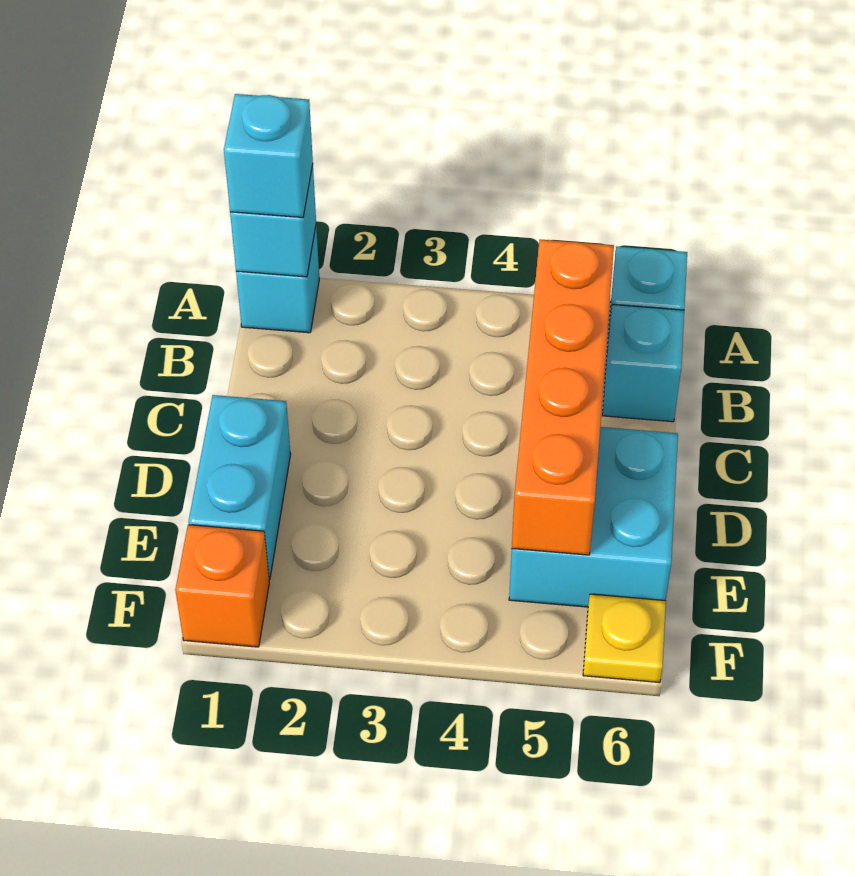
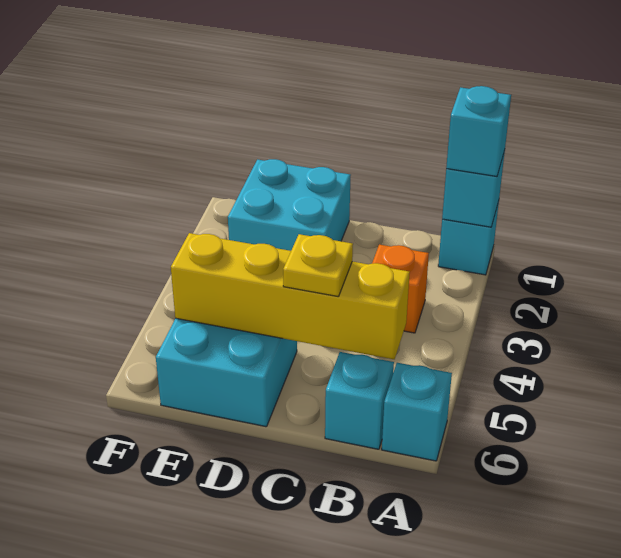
orange brick B5:E5 level 2 -> yellow brick B5:E5 level 2
cyan brick D1:E1 level 1 -> cyan brick D1:E2 level 1
orange brick F1 level 1 -> orange brick B3 level 1
yellow plate F6 level 1 -> yellow plate C5 level 3

